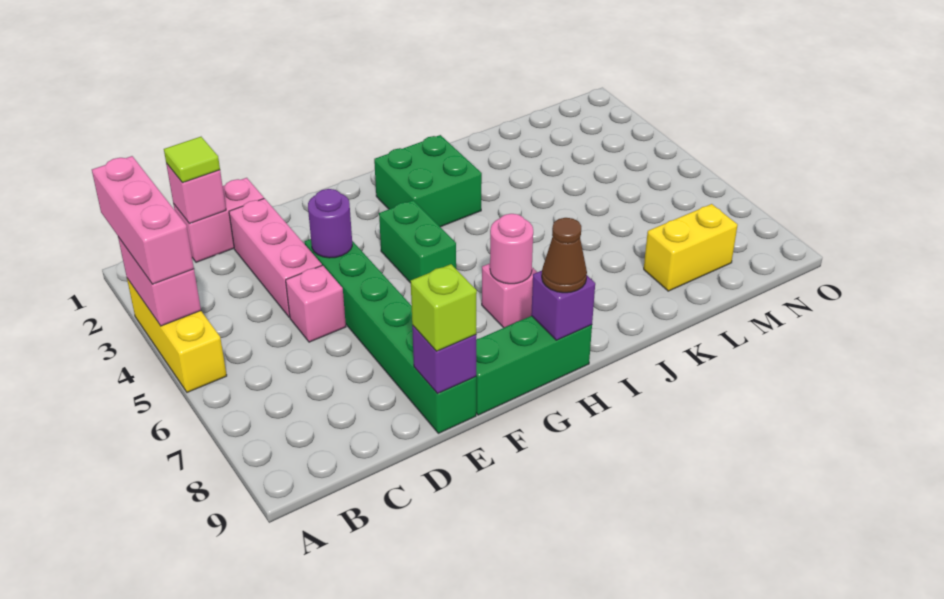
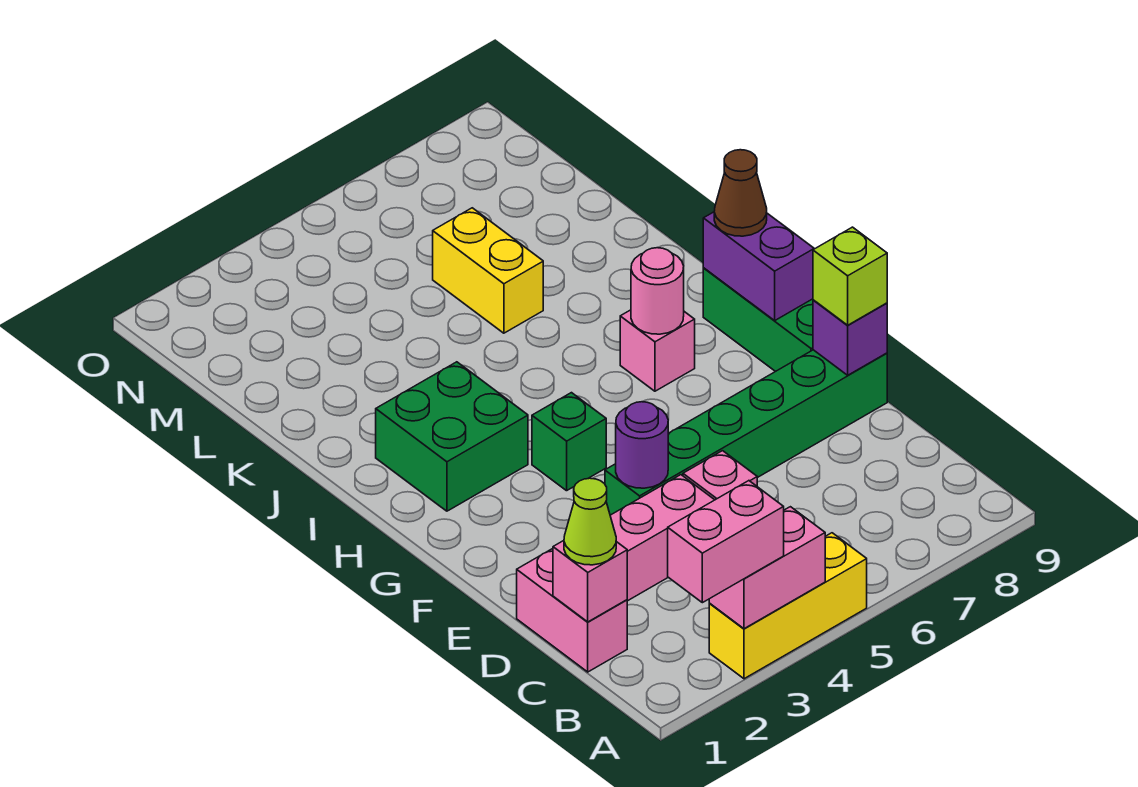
pink brick A2:A4 level 3 -> pink brick A2:A3 level 3
lime tile C1 level 3 -> lime cone C1 level 3
green brick G4:G5 level 1 -> green brick G4 level 1
purple brick H9 level 2 -> purple brick G9:H9 level 2
yellow brick L8:M8 level 1 -> yellow brick K6:L6 level 1

